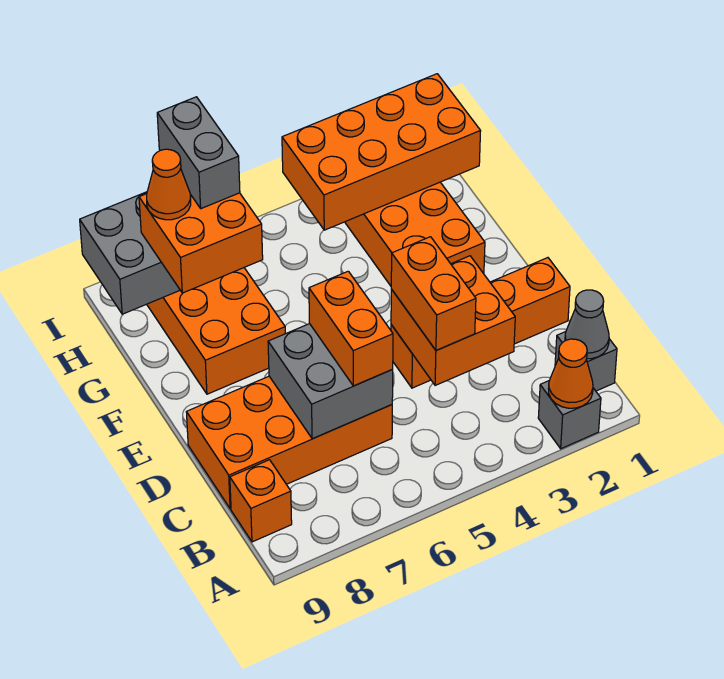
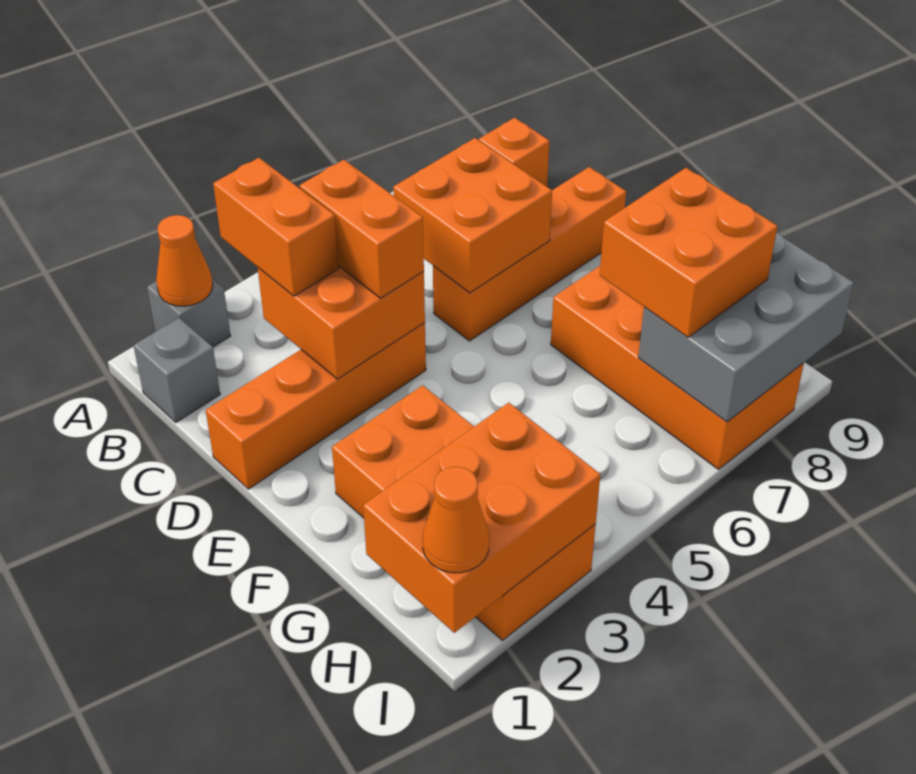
grey cone B1 level 2 -> none
orange brick C6:D9 level 1 -> orange brick D6:D9 level 1
grey brick C6:D7 level 2 -> orange brick C6:D7 level 2
orange brick C6:D6 level 3 -> orange brick B3:C3 level 3
orange brick H1:I4 level 2 -> orange brick H1:I3 level 2
grey brick H7:I7 level 4 -> none
orange cone H8 level 4 -> orange cone I1 level 3

